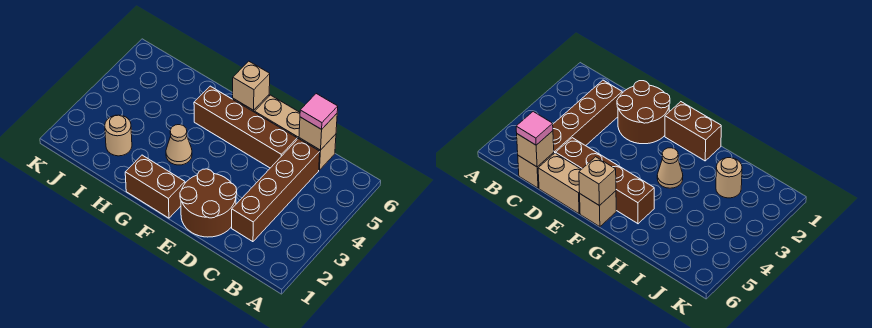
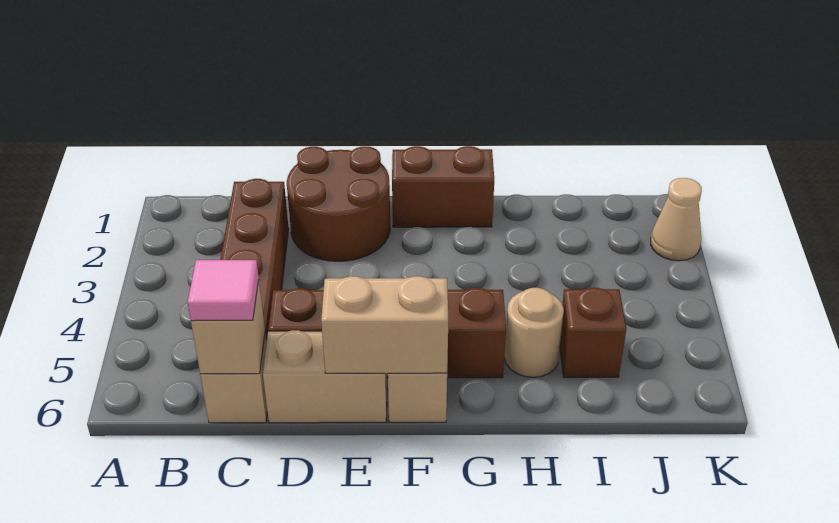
tan brick F6 level 2 -> tan brick E6:F6 level 2
tan cone G3 level 1 -> tan cone K2 level 1
tan round brick I2 level 1 -> tan round brick H5 level 1
none -> brown brick I5 level 1

